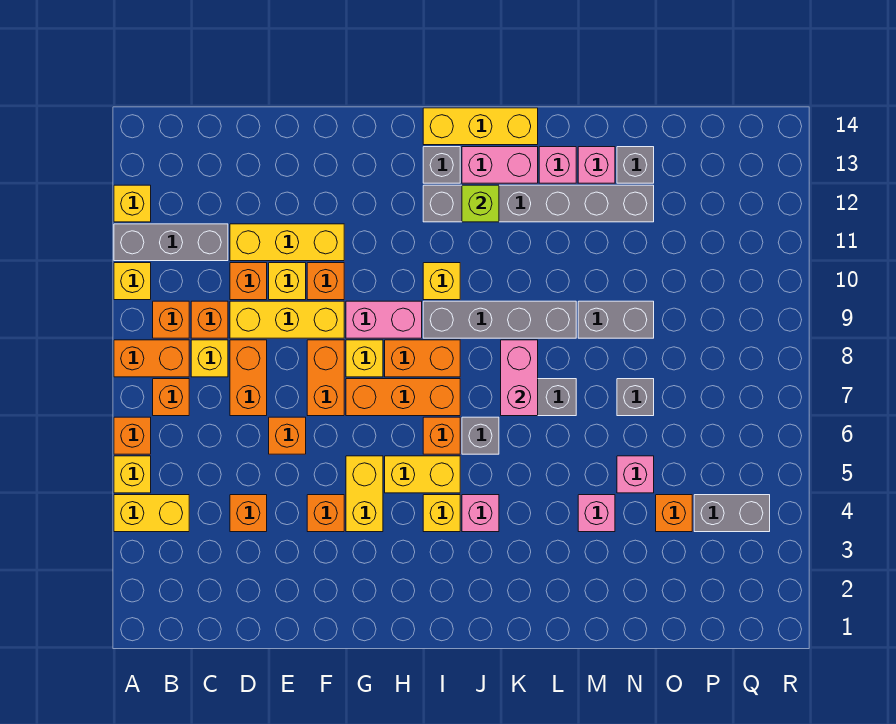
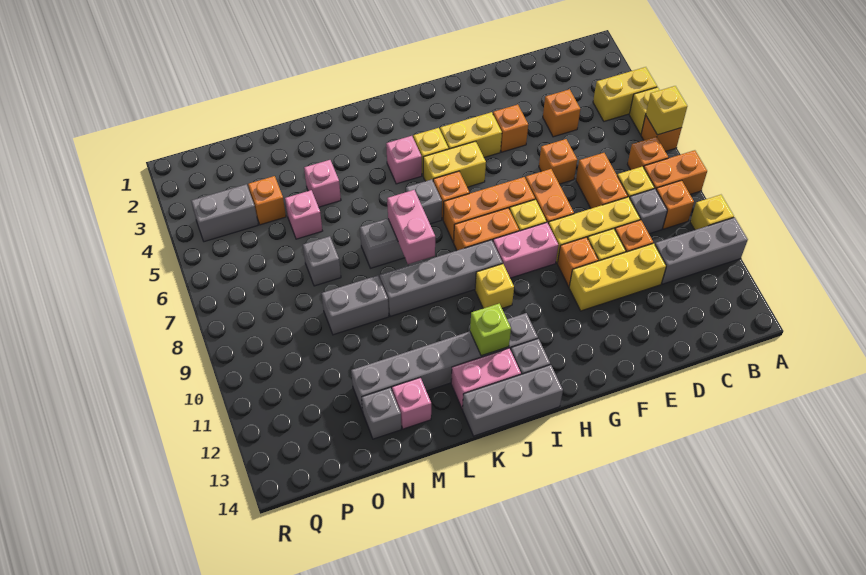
yellow brick A12 level 1 -> yellow brick A6 level 2
orange brick C9 level 1 -> grey brick C9 level 1
yellow brick G4:G5 level 1 -> yellow brick G4:H4 level 1
yellow brick I14:K14 level 1 -> grey brick I14:K14 level 1
pink brick L13 level 1 -> none

